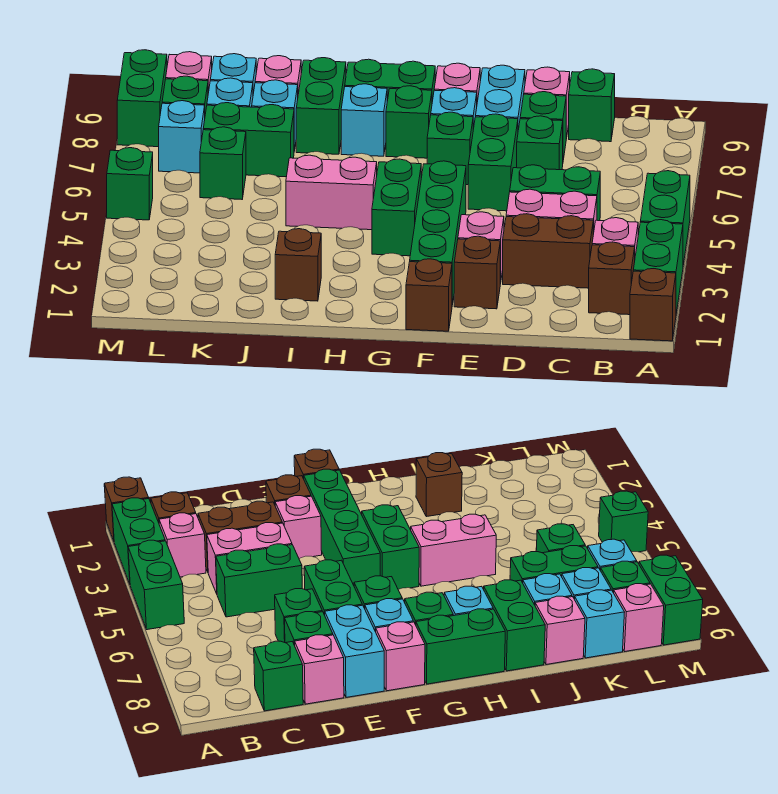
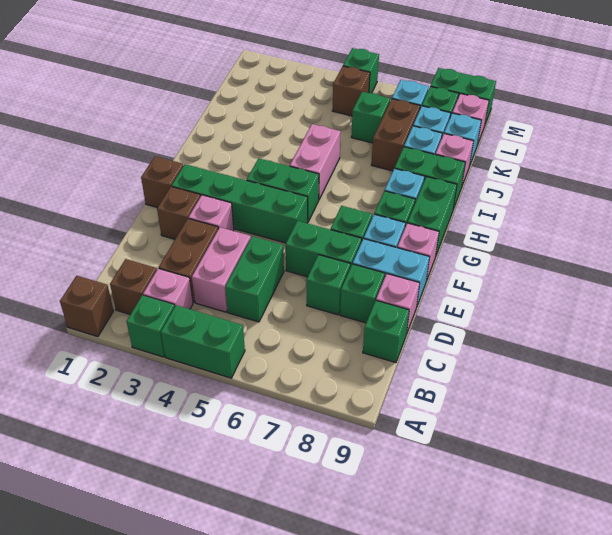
green brick A2:A3 level 1 -> green brick A3 level 1
brown brick I2 level 1 -> brown brick L5 level 1
green brick J7:K7 level 1 -> brown brick J7:K7 level 1

